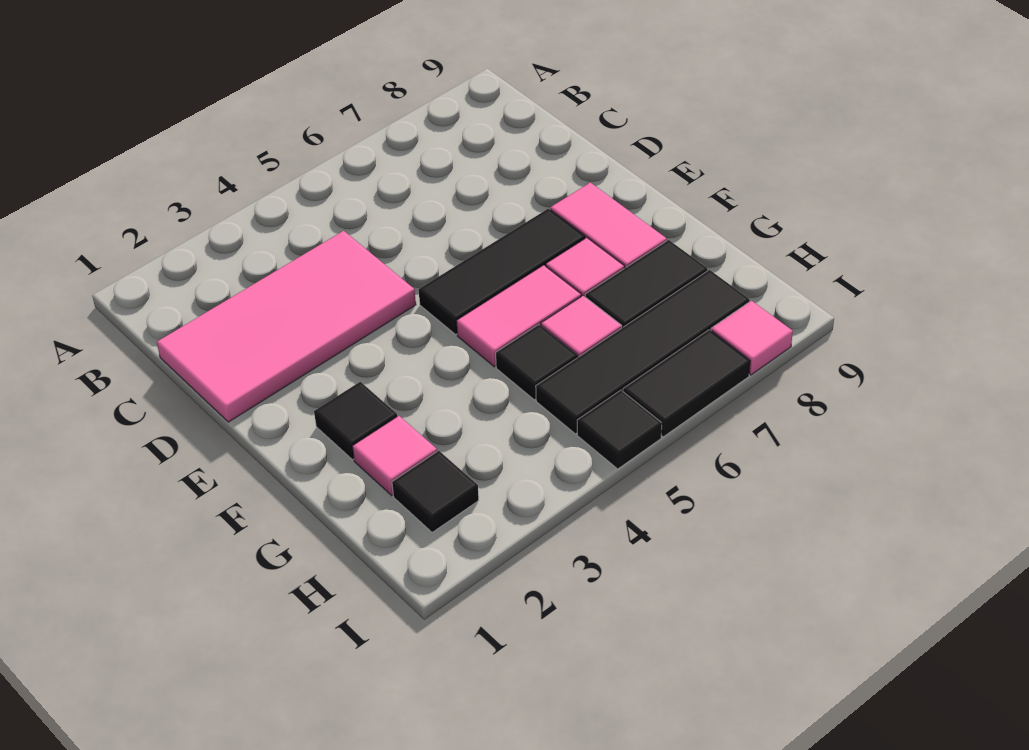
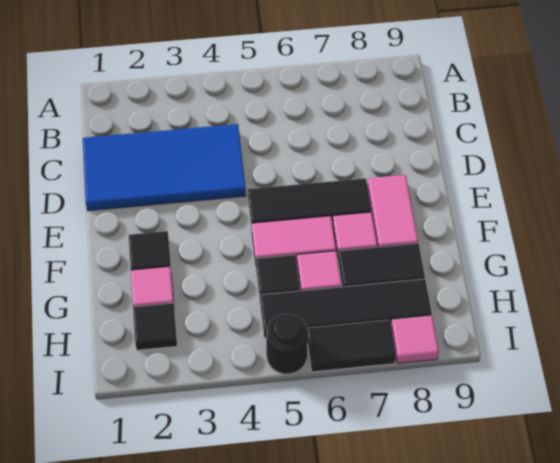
pink tile C1:D4 level 1 -> blue tile C1:D4 level 1
black tile I5 level 1 -> black round brick I5 level 1

